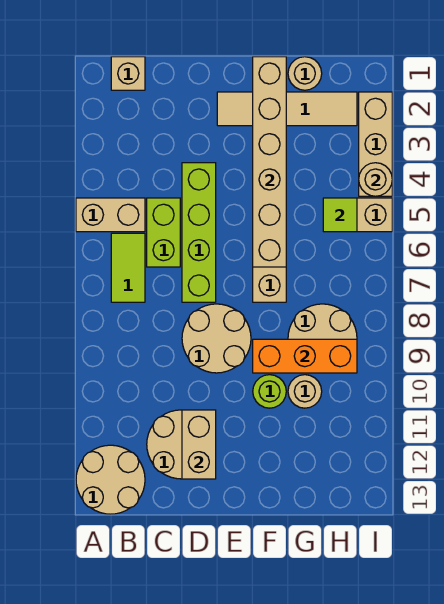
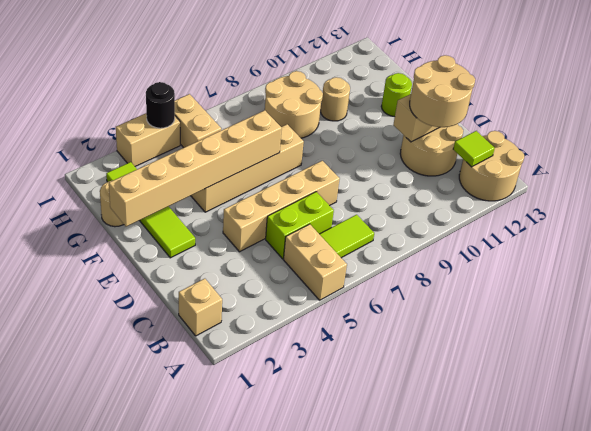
lime brick D4:D7 level 1 -> tan brick D4:D7 level 1
tan round brick D8:E9 level 1 -> tan round brick C11:D12 level 3
tan tile E2:H2 level 1 -> lime tile E2:H2 level 1
orange brick F9:H9 level 2 -> none
lime round brick F10 level 1 -> lime round brick F12 level 1
lime tile H5 level 2 -> lime tile B12 level 2
tan brick I2:I4 level 1 -> tan brick I3:I4 level 1
tan round brick I4 level 2 -> black round brick I4 level 2

